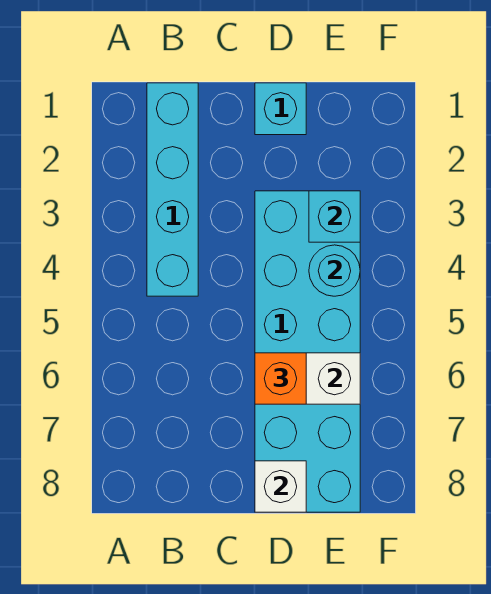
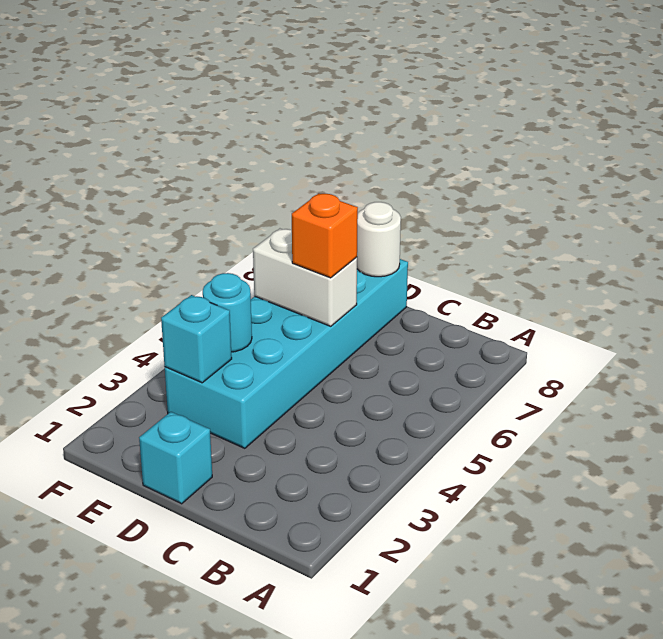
cyan brick B1:B4 level 1 -> none
white brick D8 level 2 -> white round brick D8 level 2

